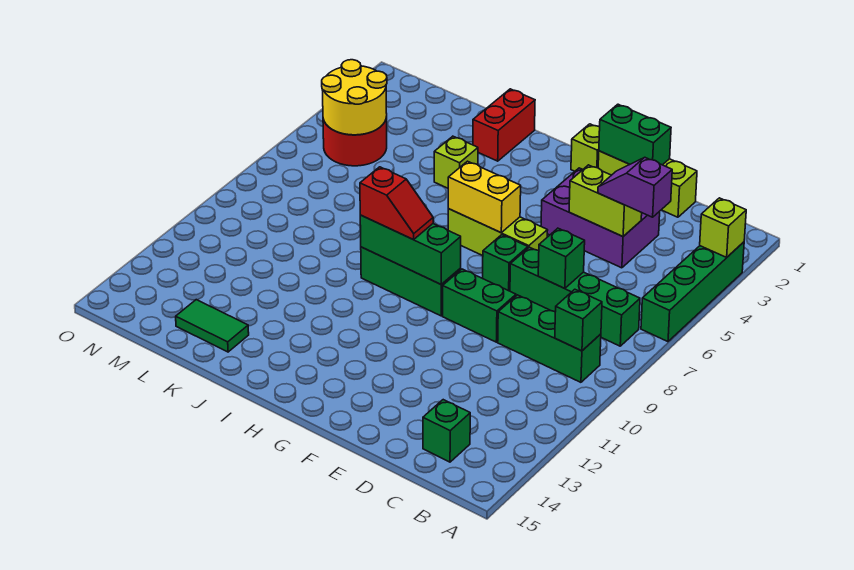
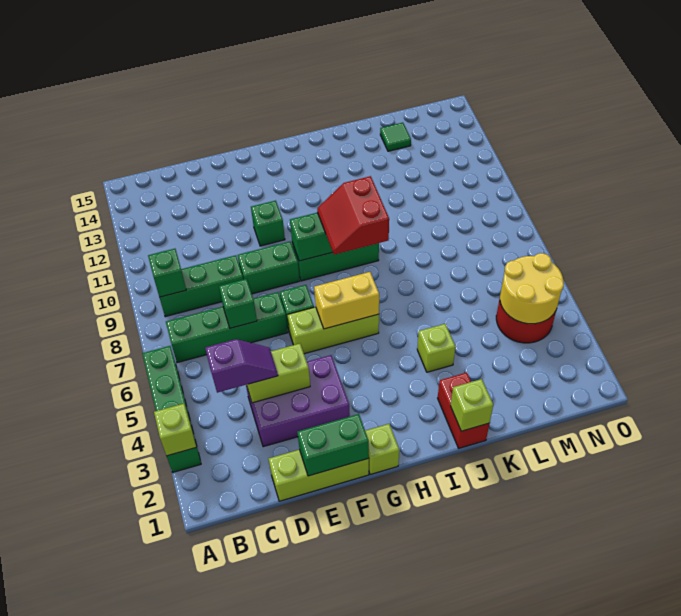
green brick C14 level 1 -> green brick F11 level 1
red slope H9:I9 level 3 top I -> red slope H8:I9 level 3 top I
none -> lime brick J1 level 2
green tile K14:L14 level 1 -> green tile L14 level 1

